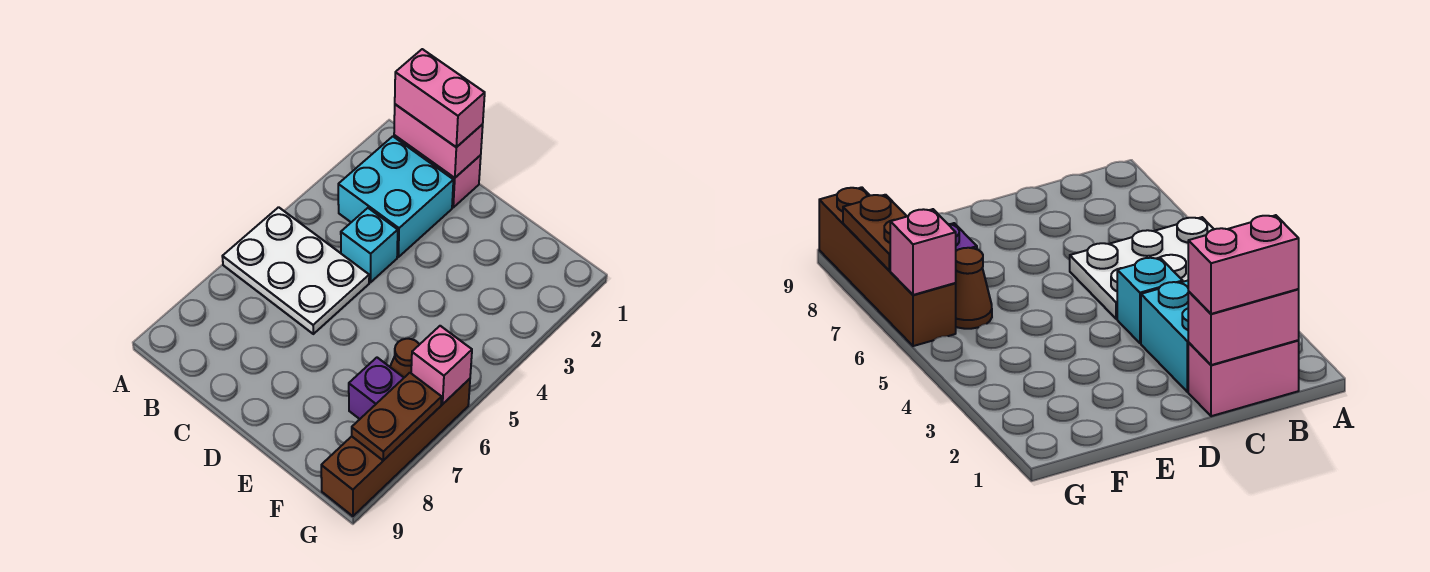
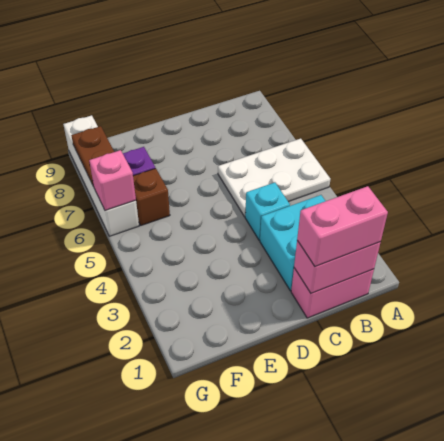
brown cone F6 level 1 -> brown brick F6 level 1
brown brick G6:G9 level 1 -> white brick G6:G9 level 1

